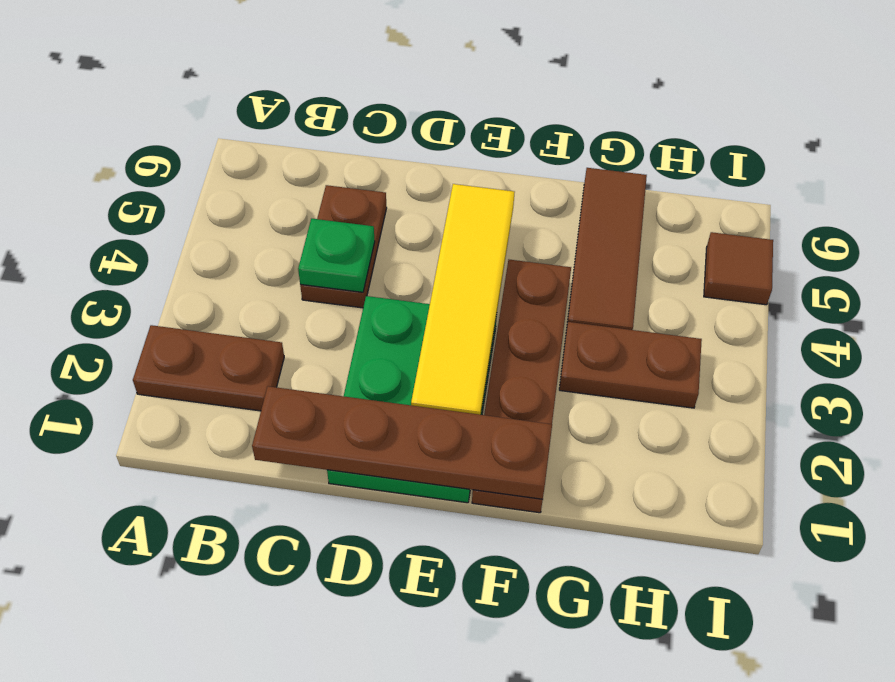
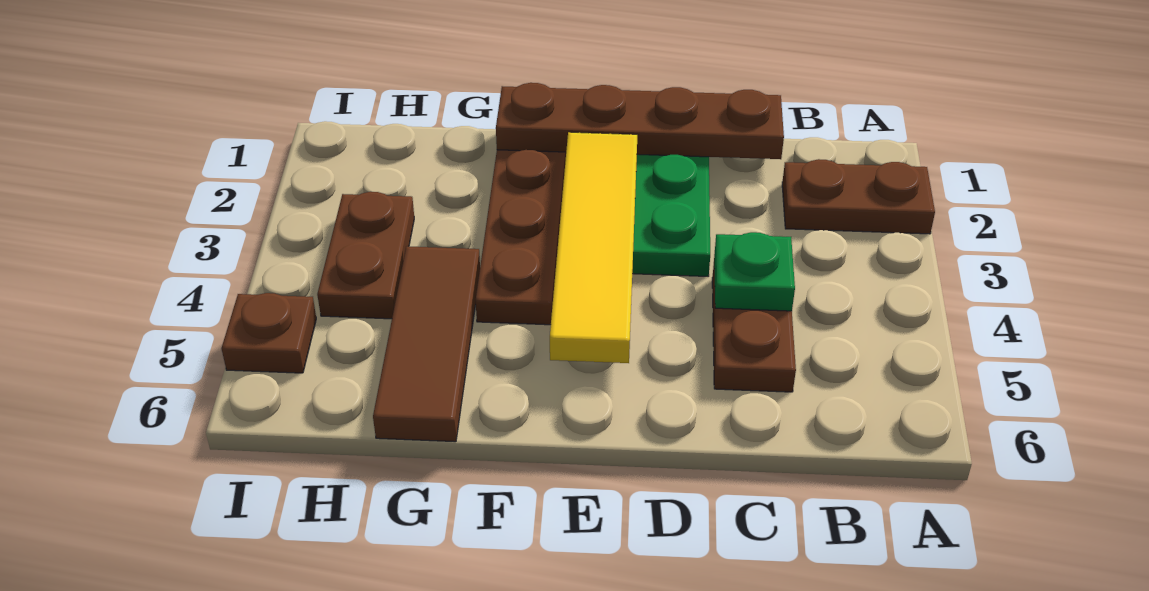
brown plate G3:H3 level 1 -> brown plate H3:H4 level 1
brown tile I5 level 1 -> brown plate I5 level 1

